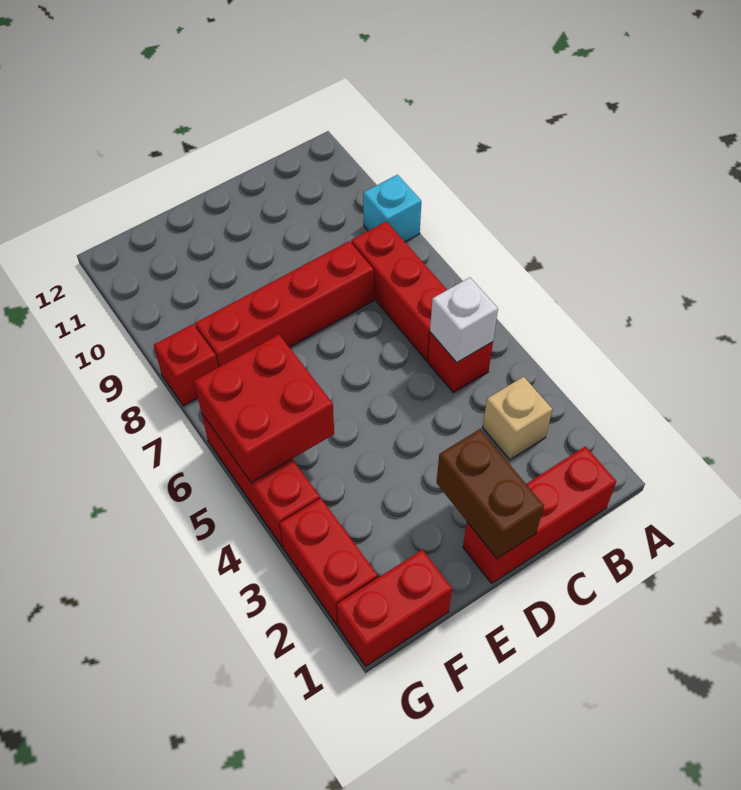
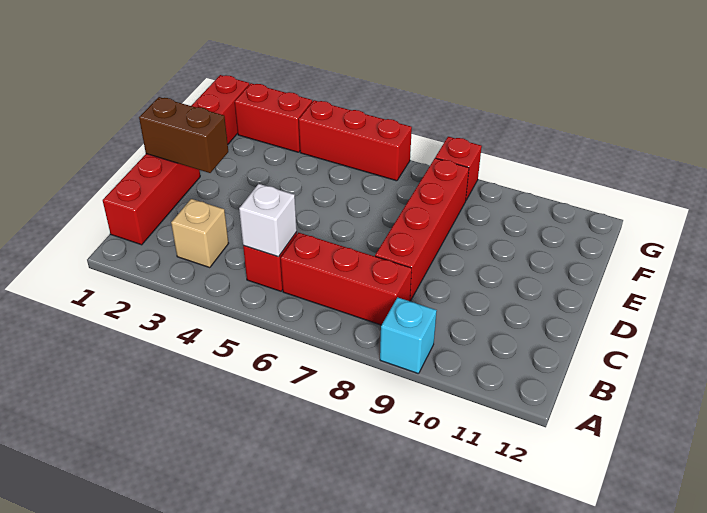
red brick F5:G6 level 2 -> none

